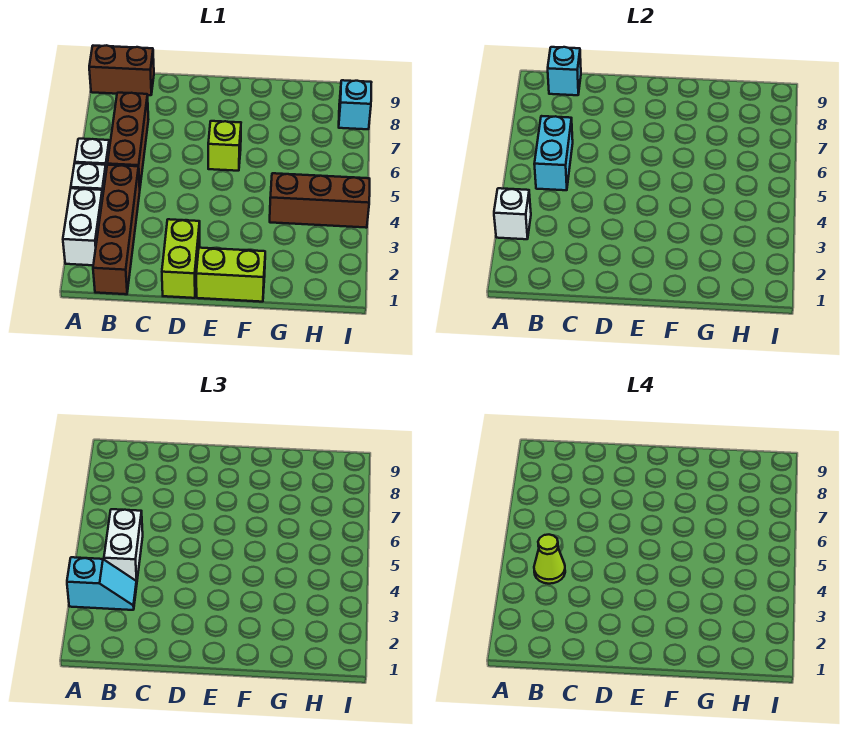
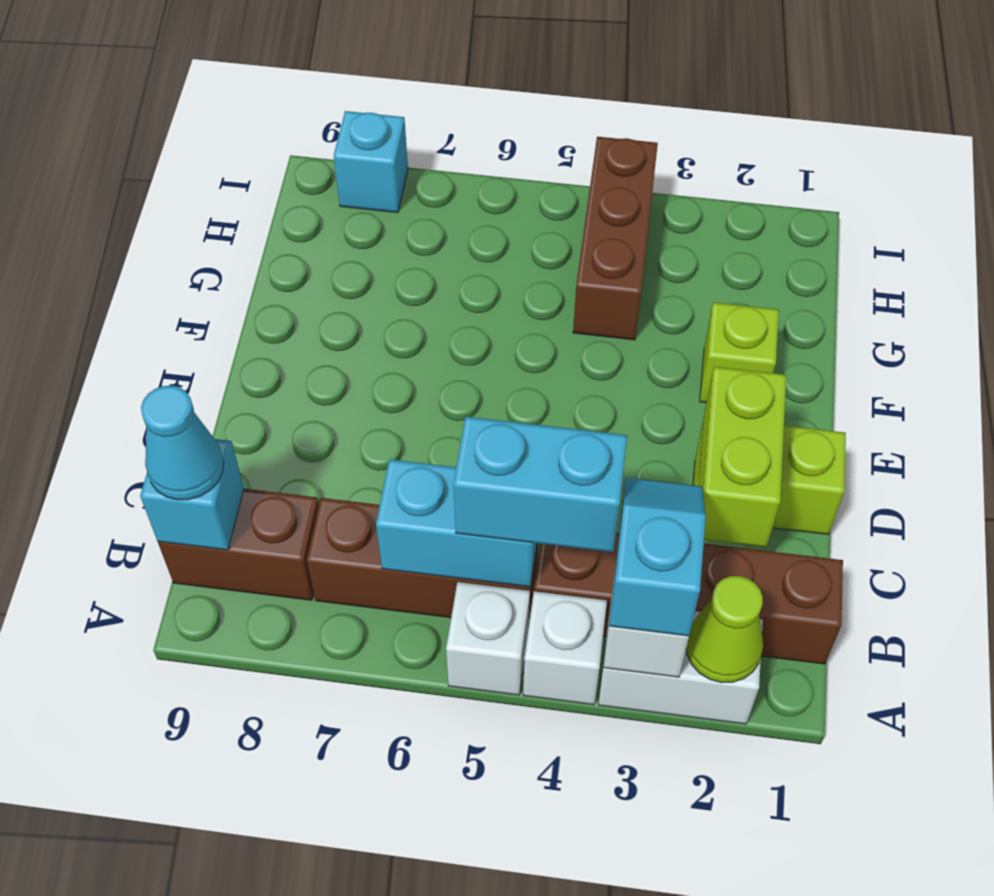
brown brick A9:B9 level 1 -> brown brick B8:B9 level 1
white brick B4:B5 level 3 -> cyan brick B4:B5 level 3
lime cone B4 level 4 -> lime cone A2 level 2
none -> cyan cone B9 level 3
lime brick E1:F1 level 1 -> lime brick C2:D2 level 2
lime brick E6 level 1 -> lime brick F2 level 1

